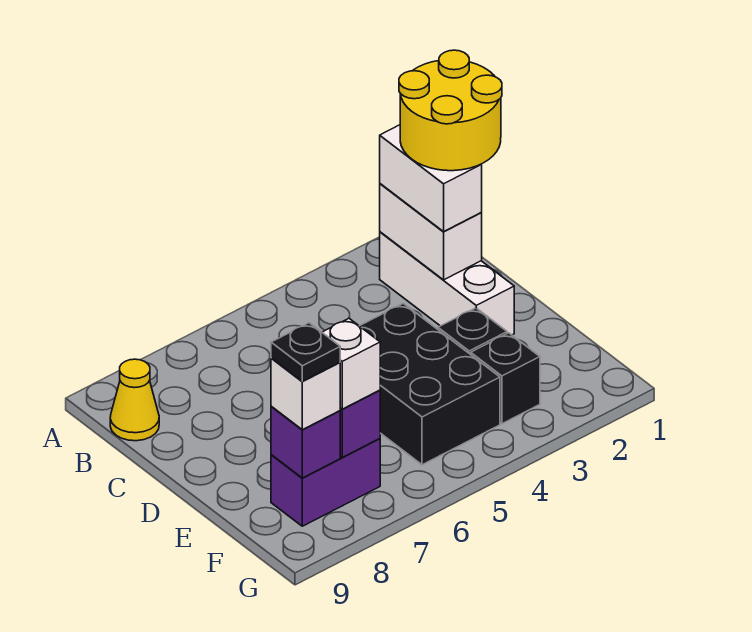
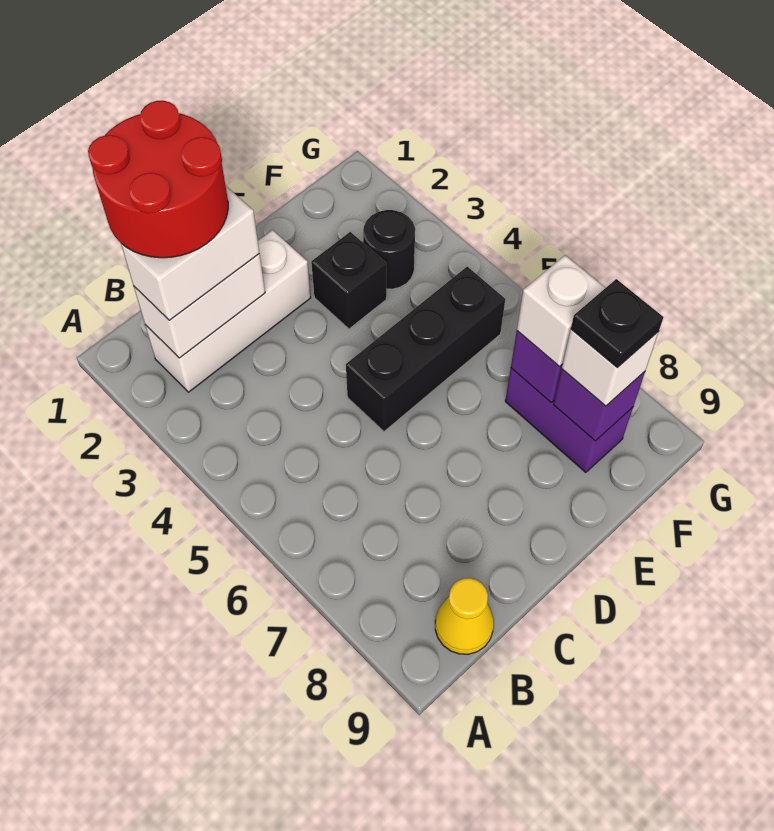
yellow round brick B1:C2 level 4 -> red round brick B1:C2 level 4
black brick D4:F5 level 1 -> black brick D5:F5 level 1
black brick F3 level 1 -> black round brick F3 level 1

